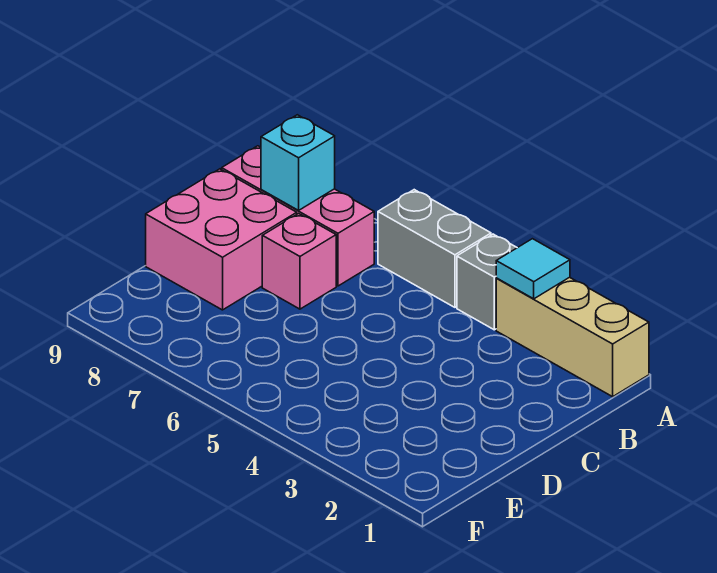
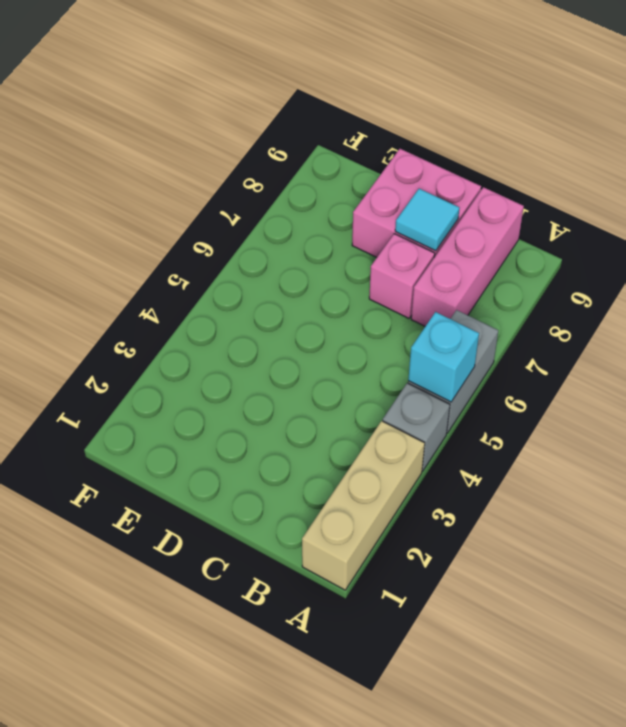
cyan tile A3 level 2 -> cyan tile C8 level 2
cyan brick B8 level 2 -> cyan brick A5 level 2

